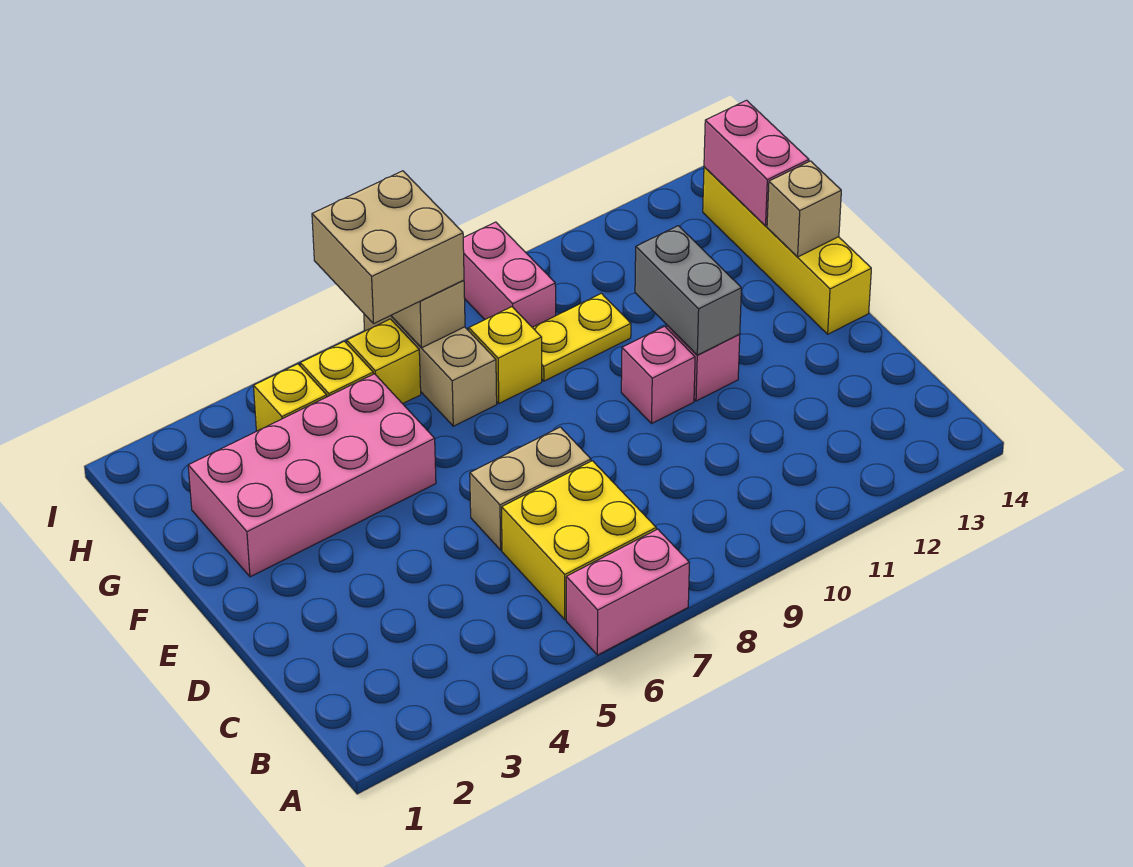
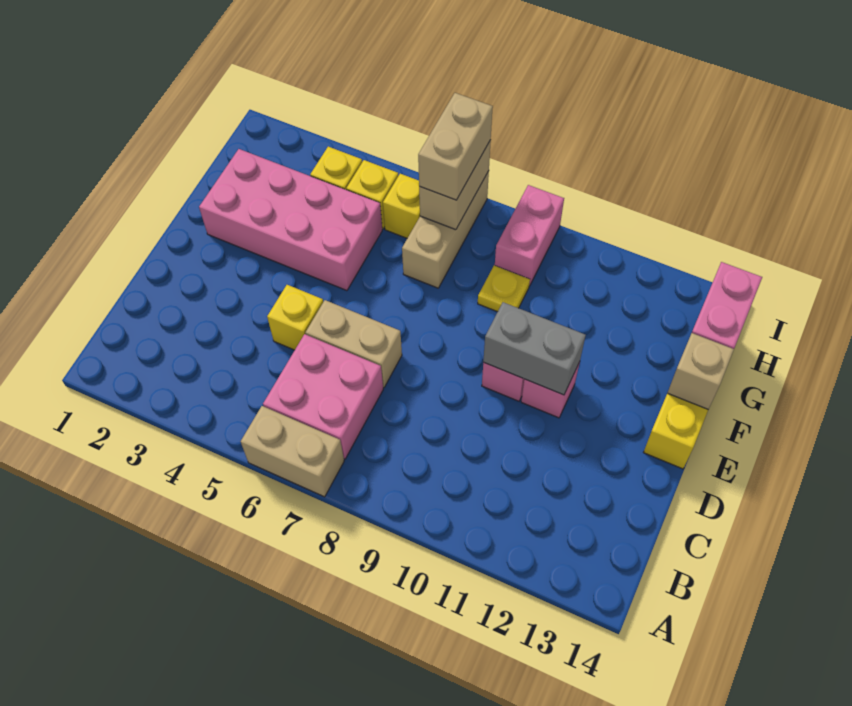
pink brick A6:A7 level 1 -> tan brick A6:A7 level 1
yellow brick B6:C7 level 1 -> pink brick B6:C7 level 1
grey brick E11:F11 level 2 -> grey brick E10:E11 level 2
yellow brick G8 level 1 -> yellow brick D5 level 1
yellow plate G9:G10 level 1 -> yellow plate G9 level 1
tan brick H6:I7 level 3 -> tan brick H7:I7 level 3

